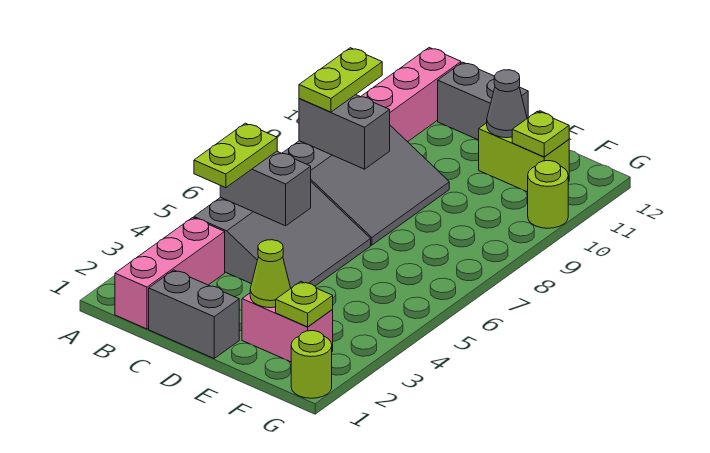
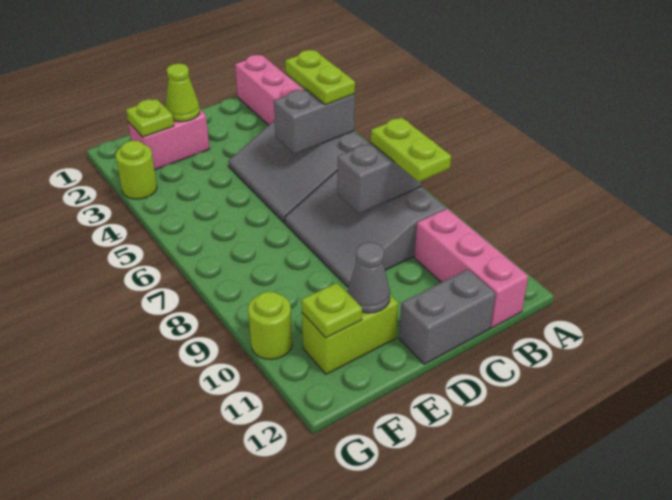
grey brick C1:D1 level 1 -> none
lime round brick G1 level 1 -> lime round brick G3 level 1

